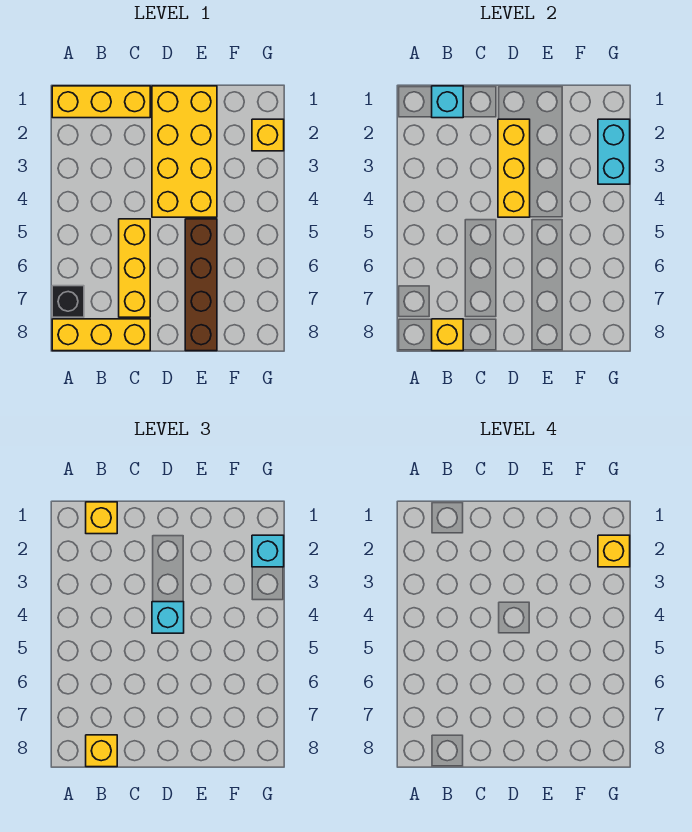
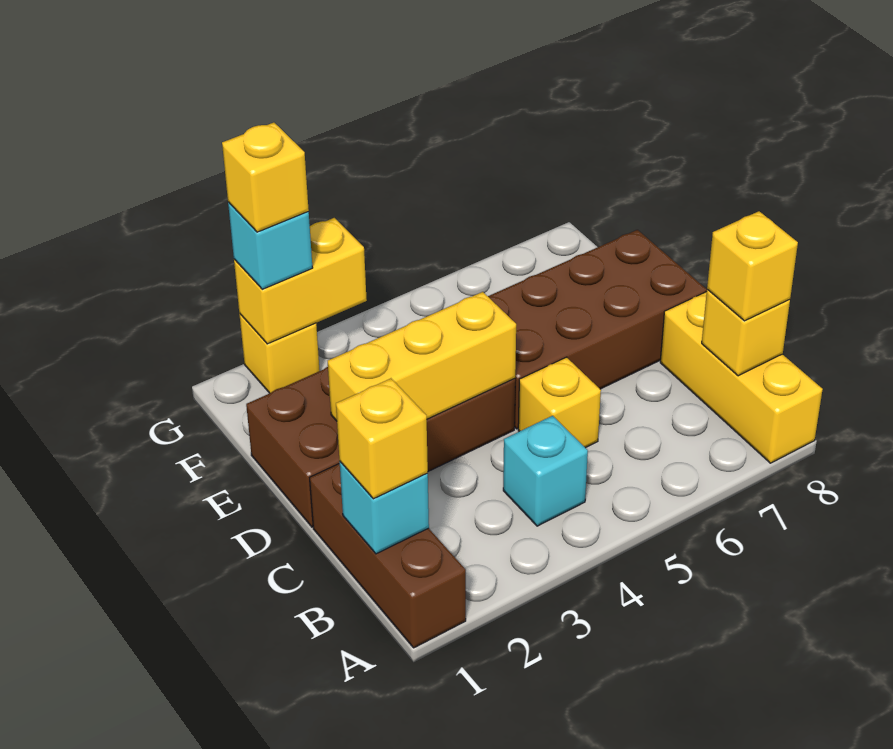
yellow brick A1:C1 level 1 -> brown brick A1:C1 level 1
black brick A7 level 1 -> none
yellow brick C5:C7 level 1 -> yellow brick C5 level 1
yellow brick D1:E4 level 1 -> brown brick D1:E4 level 1
cyan brick D4 level 3 -> cyan brick B4 level 1
brown brick E5:E8 level 1 -> brown brick D5:E8 level 1
cyan brick G2:G3 level 2 -> yellow brick G2:G3 level 2

